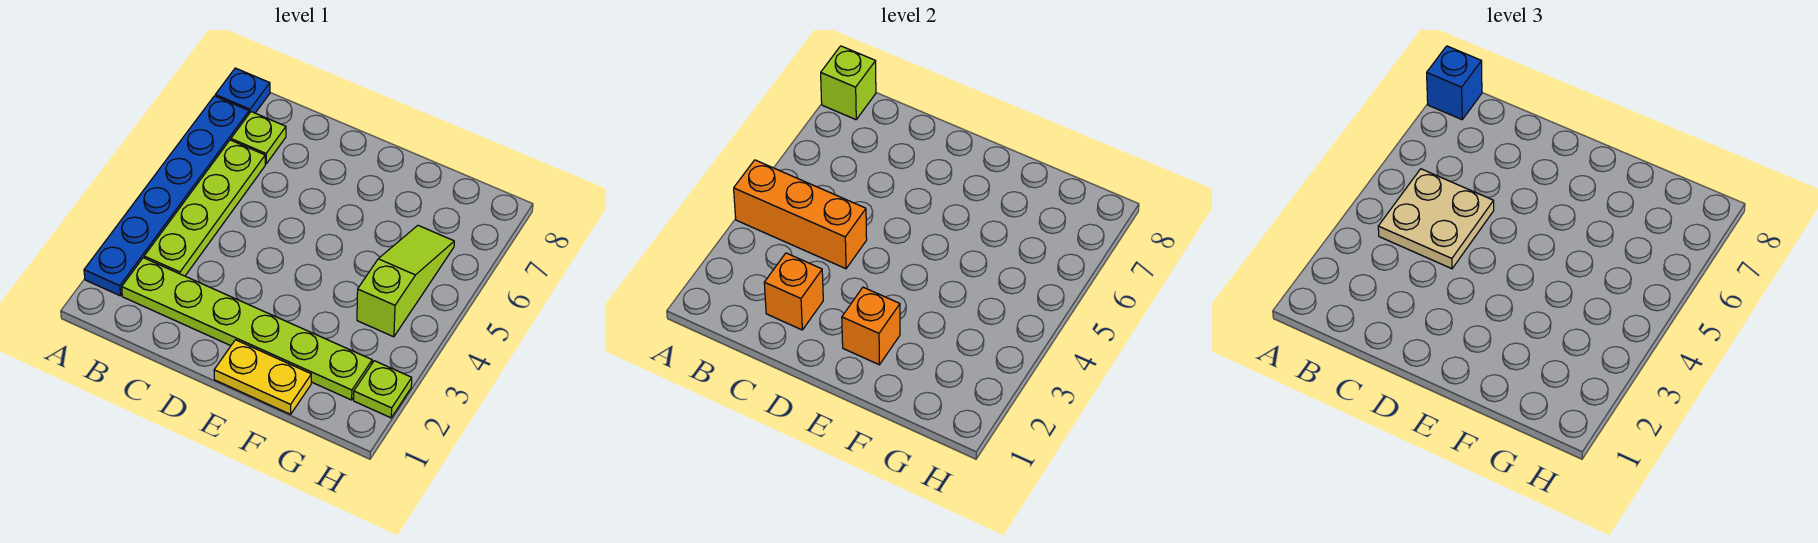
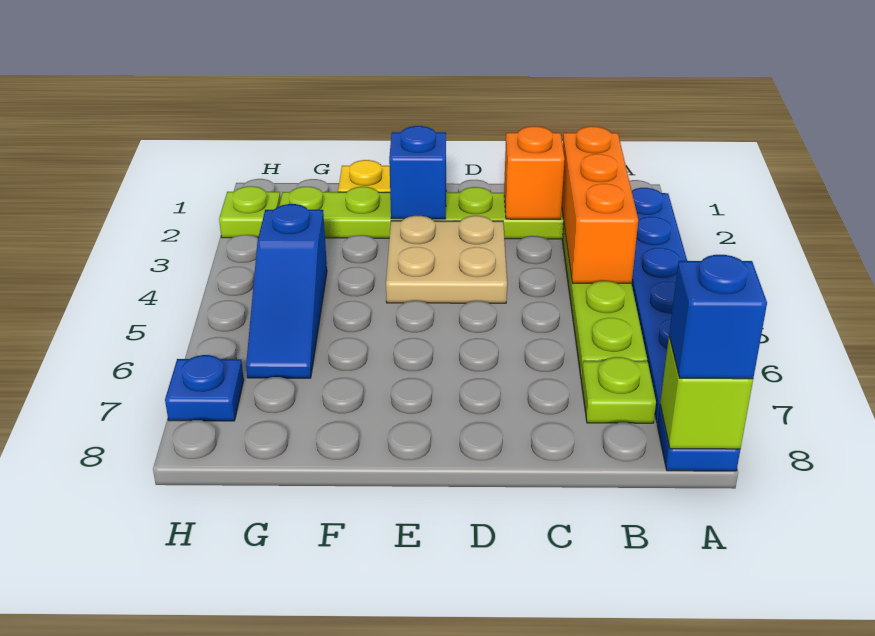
orange brick A4:C4 level 2 -> orange brick B2:B4 level 2
tan plate B4:C5 level 3 -> tan plate D3:E4 level 1
orange brick E2 level 2 -> blue brick E2 level 2
lime slope G4:G6 level 1 top 4 -> blue slope G4:G6 level 1 top 4
none -> blue plate H7 level 1

